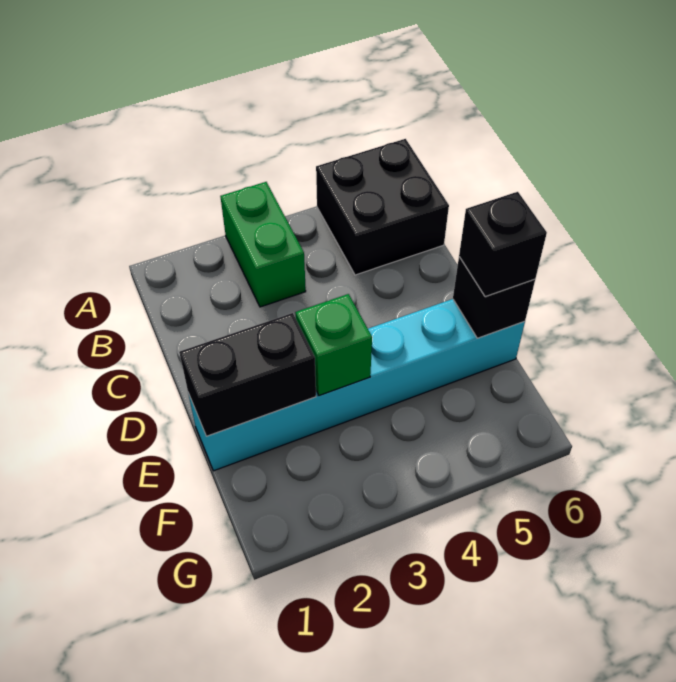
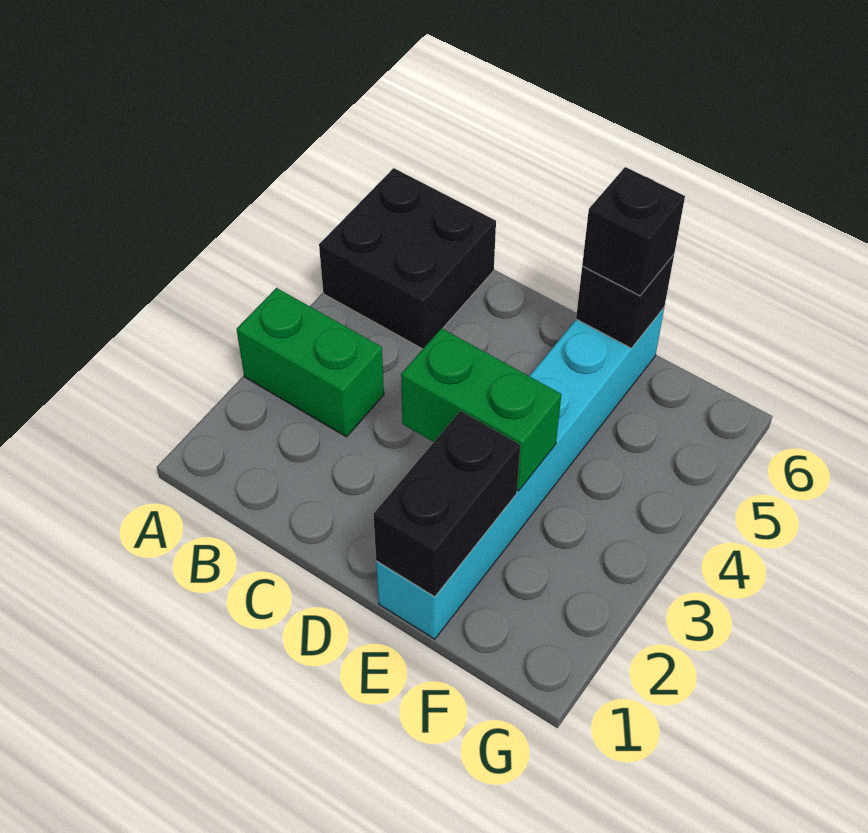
green brick E3 level 2 -> green brick D3:E3 level 2

